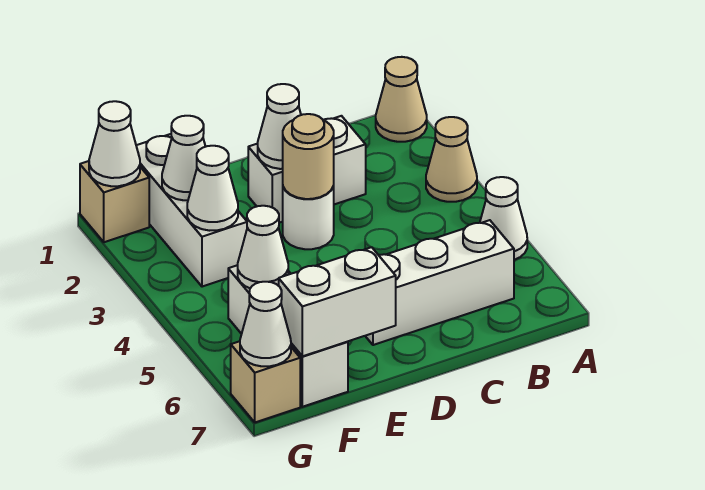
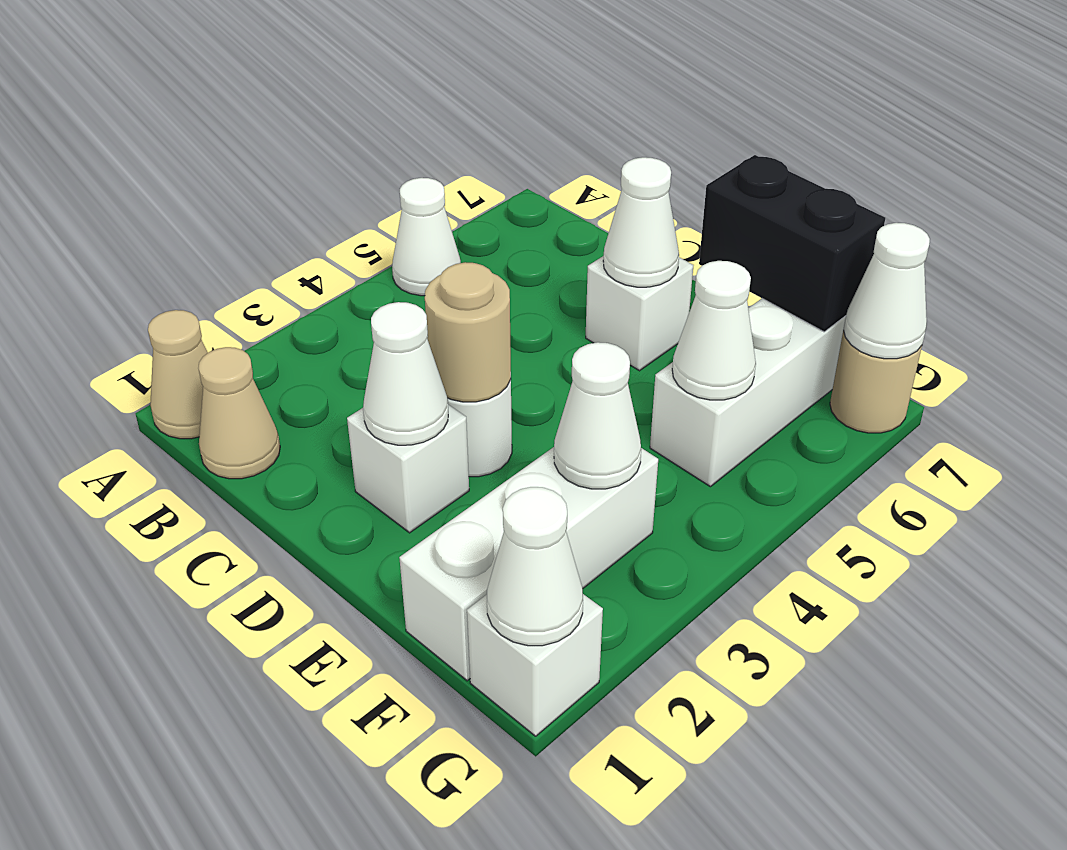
tan cone A3 level 1 -> tan cone B1 level 1
white brick B6:D6 level 1 -> white brick D6 level 1
white brick C2:D2 level 1 -> white brick D2 level 1
white brick E7:F7 level 2 -> black brick E7:F7 level 2
white cone F2 level 2 -> white cone D6 level 2
tan brick G1 level 1 -> white brick G1 level 1
tan brick G7 level 1 -> tan round brick G7 level 1

